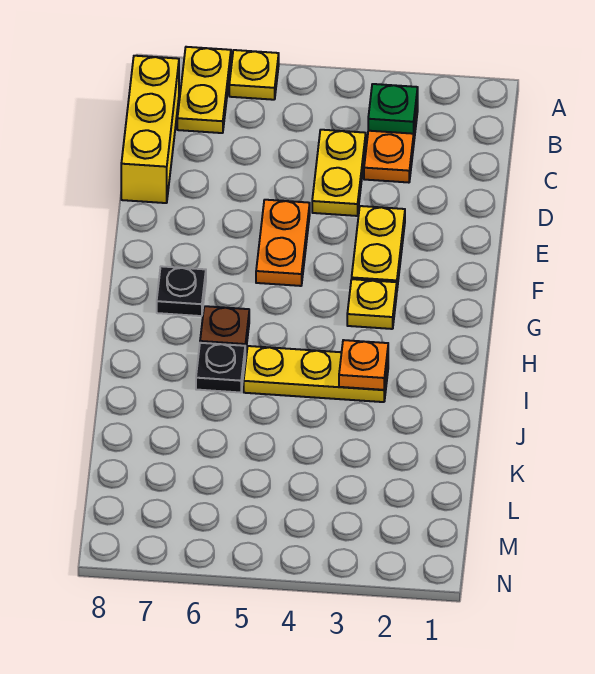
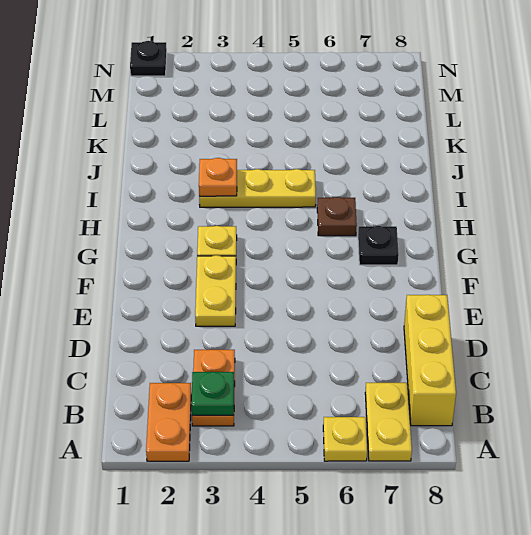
yellow plate C4:D4 level 1 -> none
orange plate E5:F5 level 1 -> orange plate A2:B2 level 1
black plate I6 level 1 -> black plate N1 level 1

